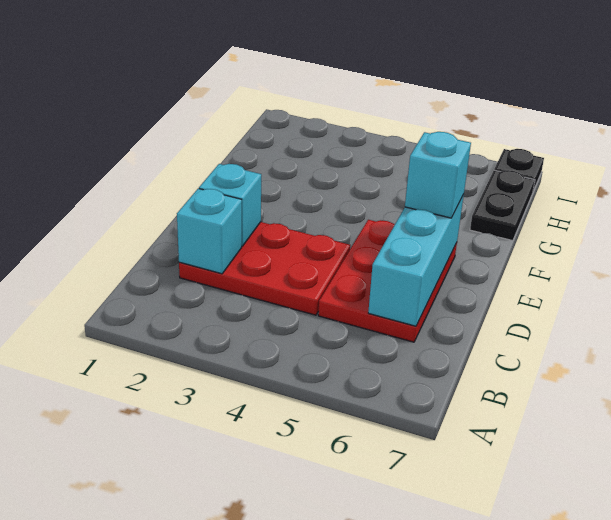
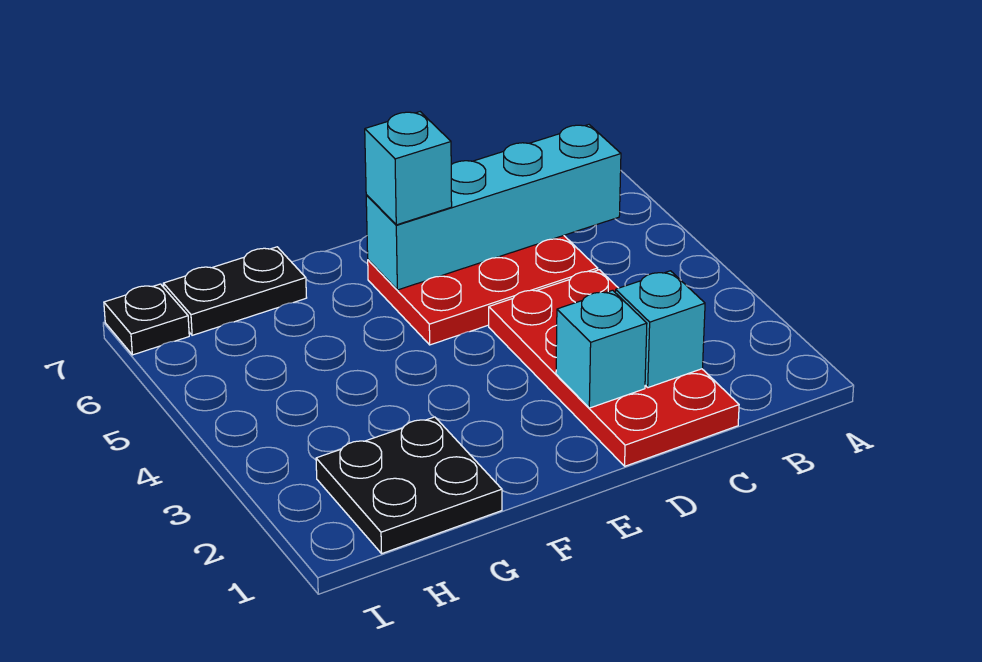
red plate C2:D4 level 1 -> red plate C1:D4 level 1
cyan brick C6:E6 level 2 -> cyan brick B6:E6 level 2
none -> black plate G1:H2 level 1

